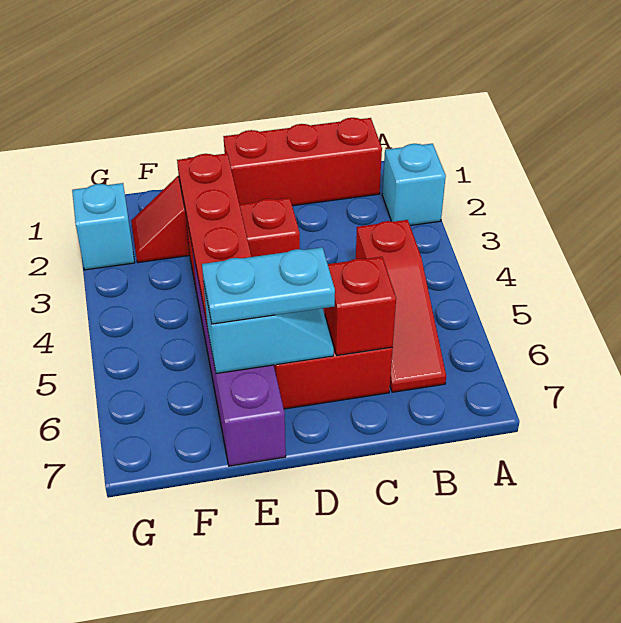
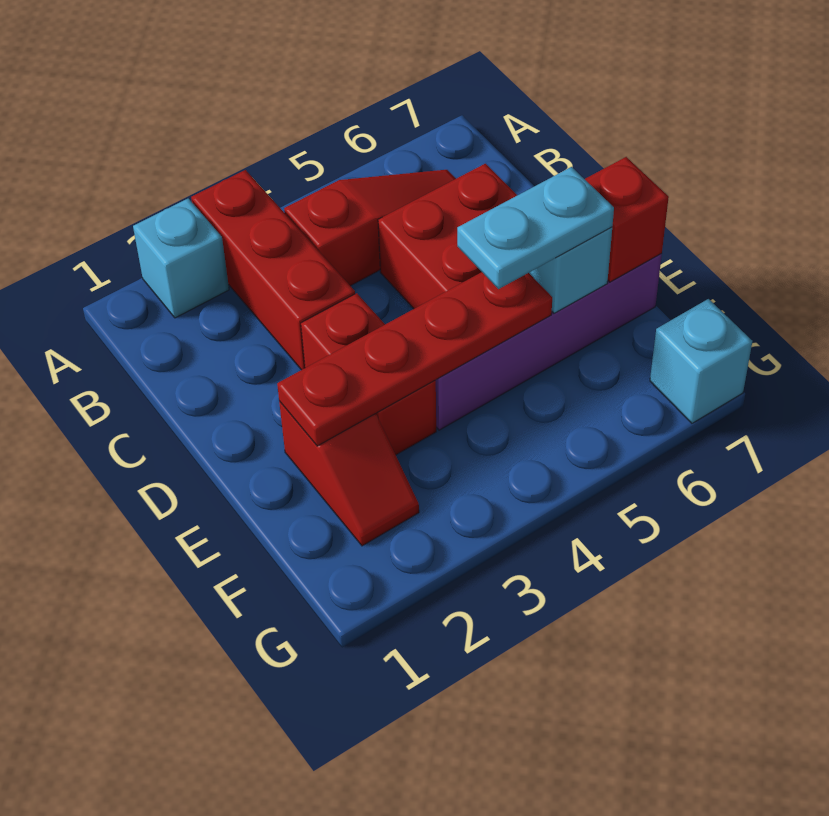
red brick B1:D1 level 1 -> red brick A3:C3 level 1
red brick C6 level 2 -> red brick E7 level 2
cyan plate D6:E6 level 3 -> cyan plate E5:E6 level 3
cyan brick G2 level 1 -> cyan brick G7 level 1

